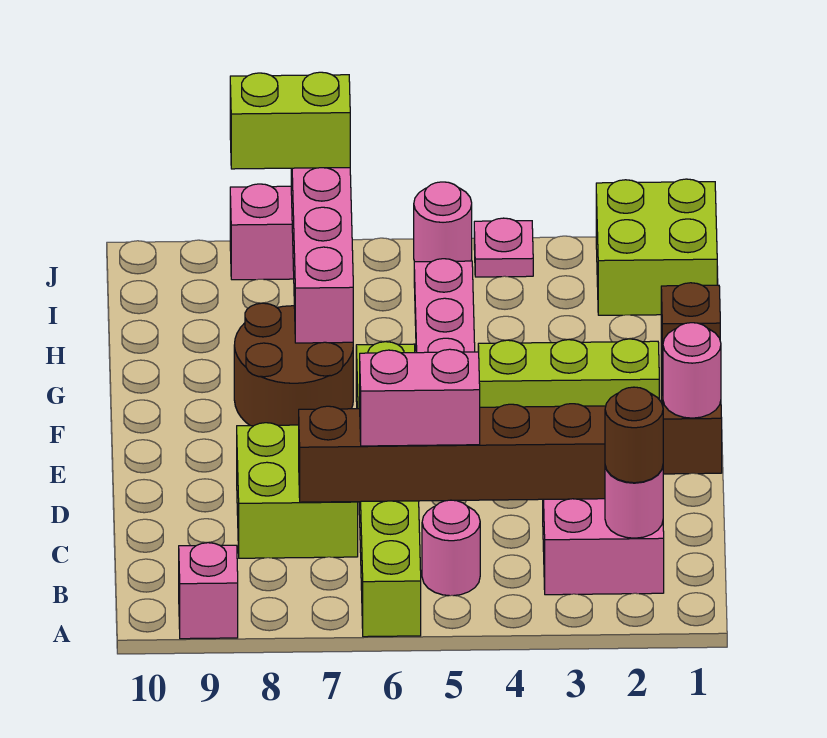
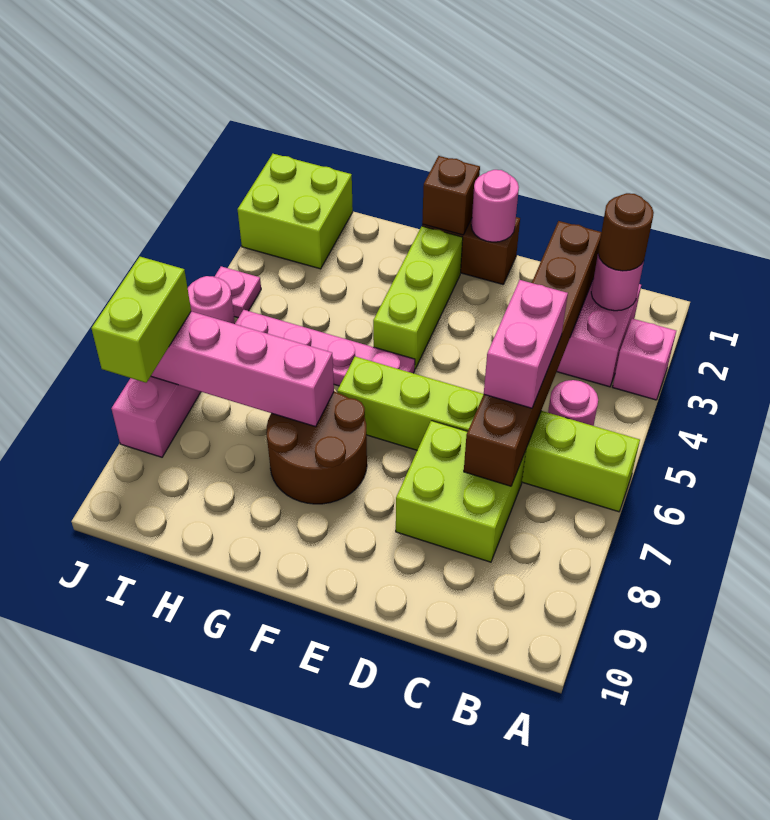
pink brick A9 level 1 -> pink brick A3 level 1

